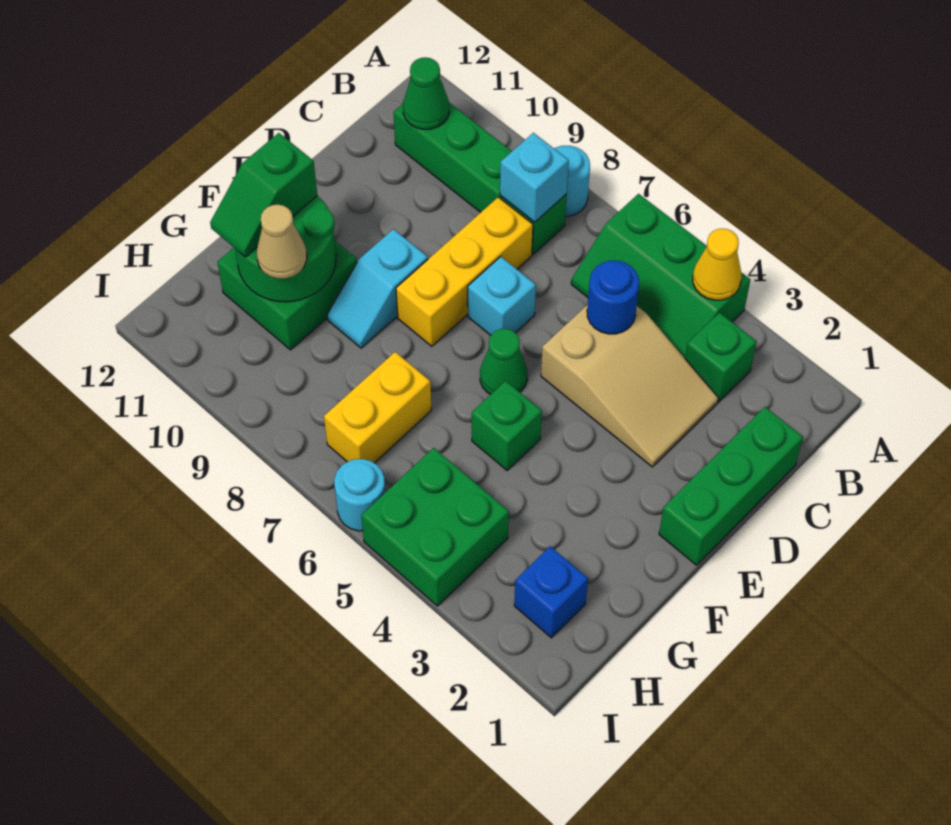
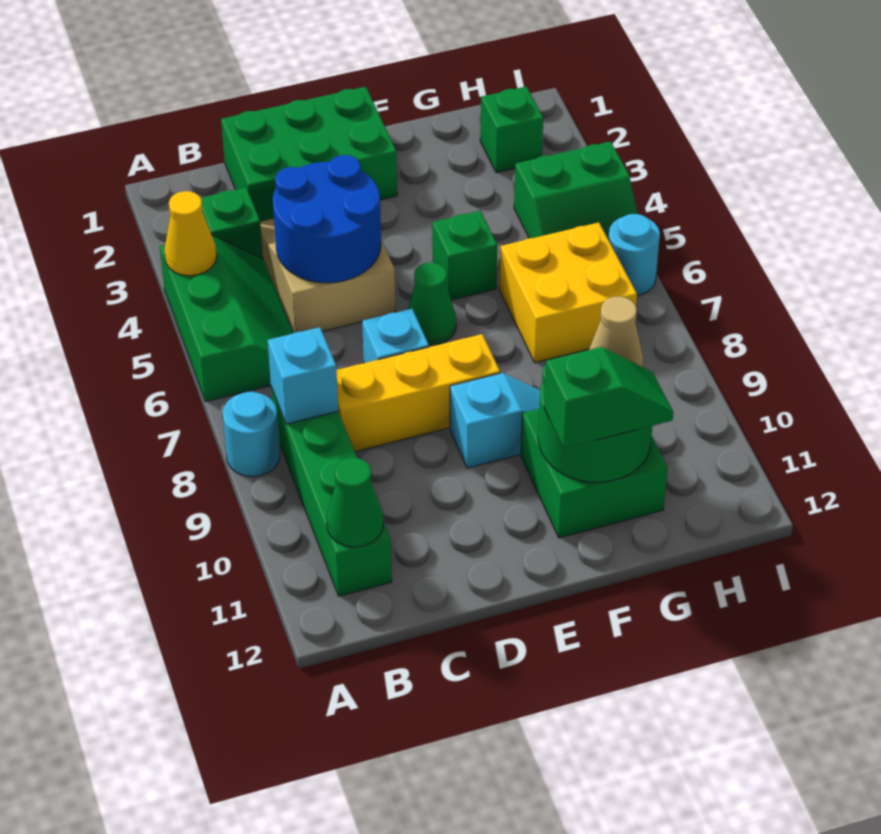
green brick C1:E1 level 1 -> green brick C1:E2 level 1
blue round brick C5 level 2 -> blue round brick C4:D5 level 2
yellow brick G7:H7 level 1 -> yellow brick G6:H7 level 1
blue brick H2 level 1 -> green brick H2 level 1
green brick H4:I5 level 1 -> green slope H4:I5 level 1 top 4

